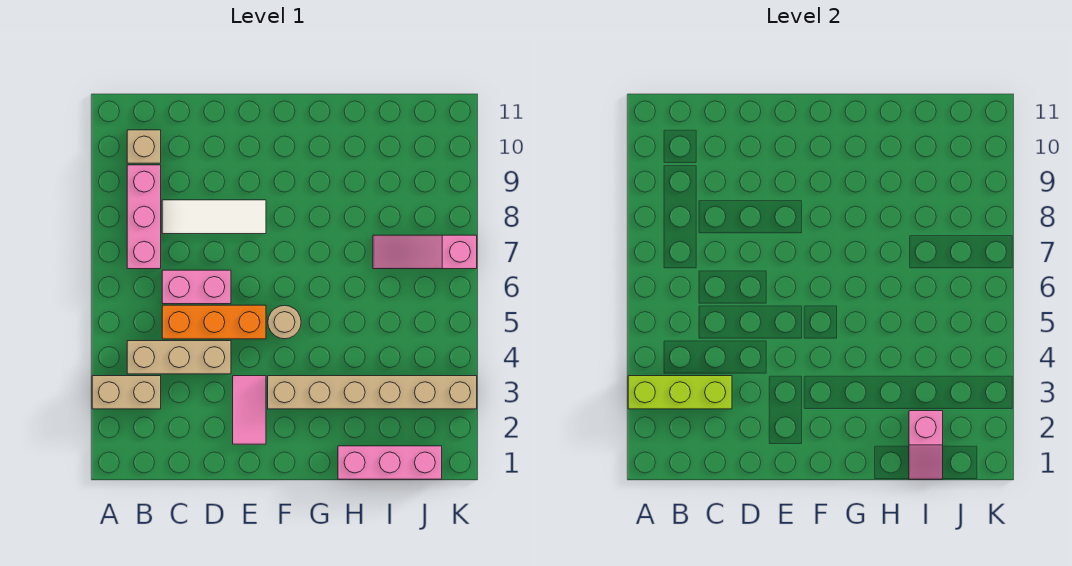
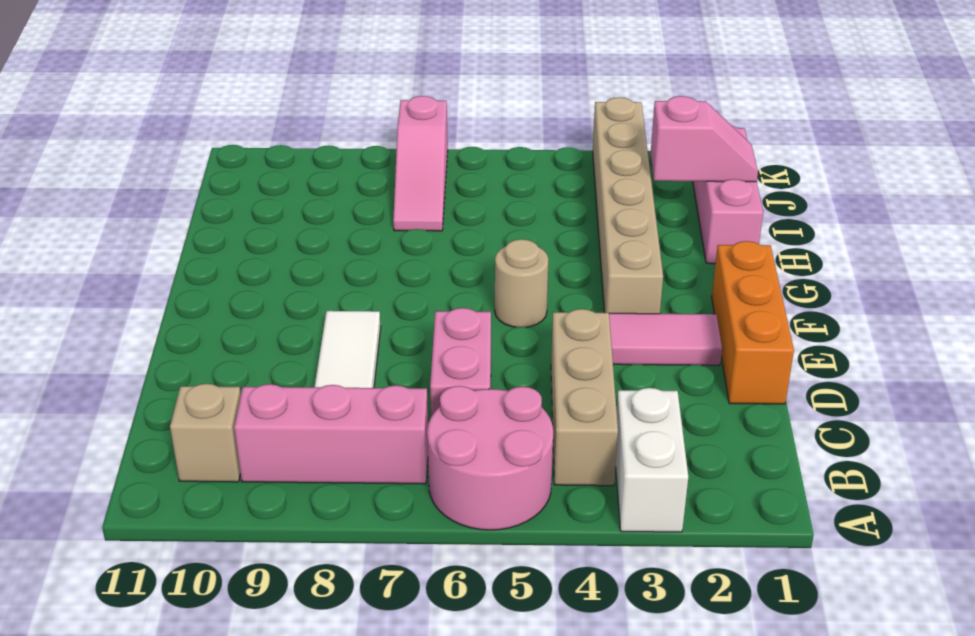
tan brick A3:B3 level 1 -> white brick A3:B3 level 1
lime brick A3:C3 level 2 -> none
none -> pink round brick A5:B6 level 1
orange brick C5:E5 level 1 -> orange brick D1:F1 level 1

